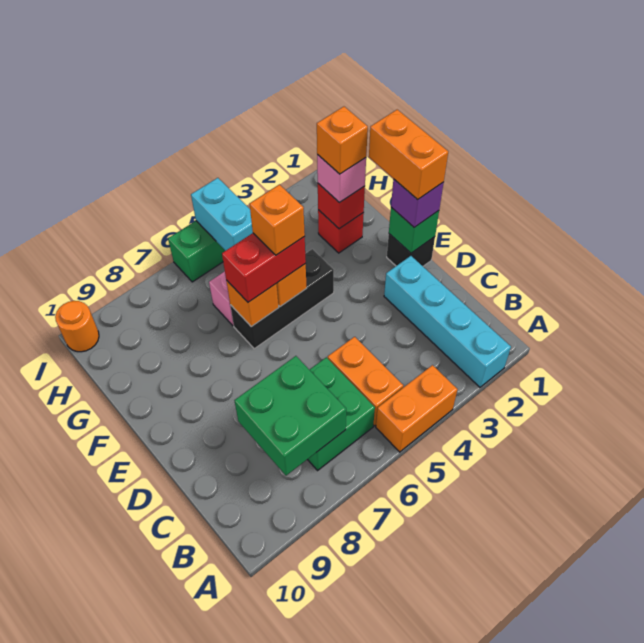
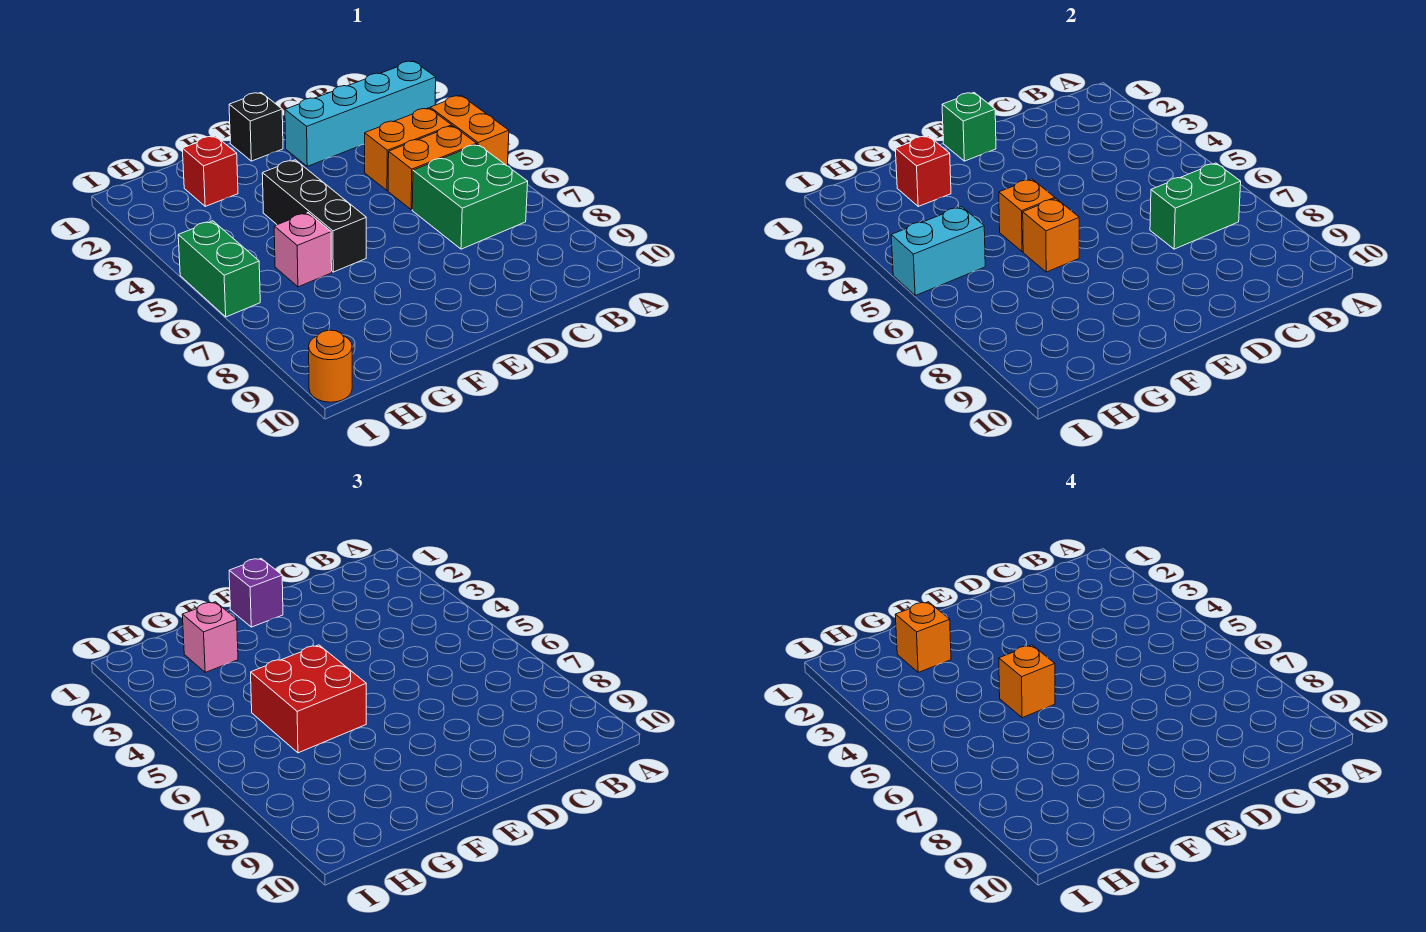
green brick B7:C8 level 2 -> green brick B7:C7 level 2
orange brick E1:F1 level 4 -> orange brick B4:C4 level 1
red brick F5:F6 level 3 -> red brick F5:G6 level 3

